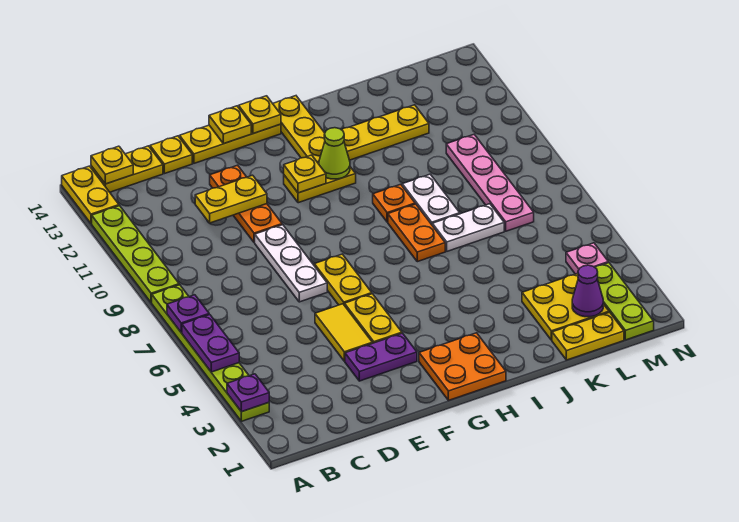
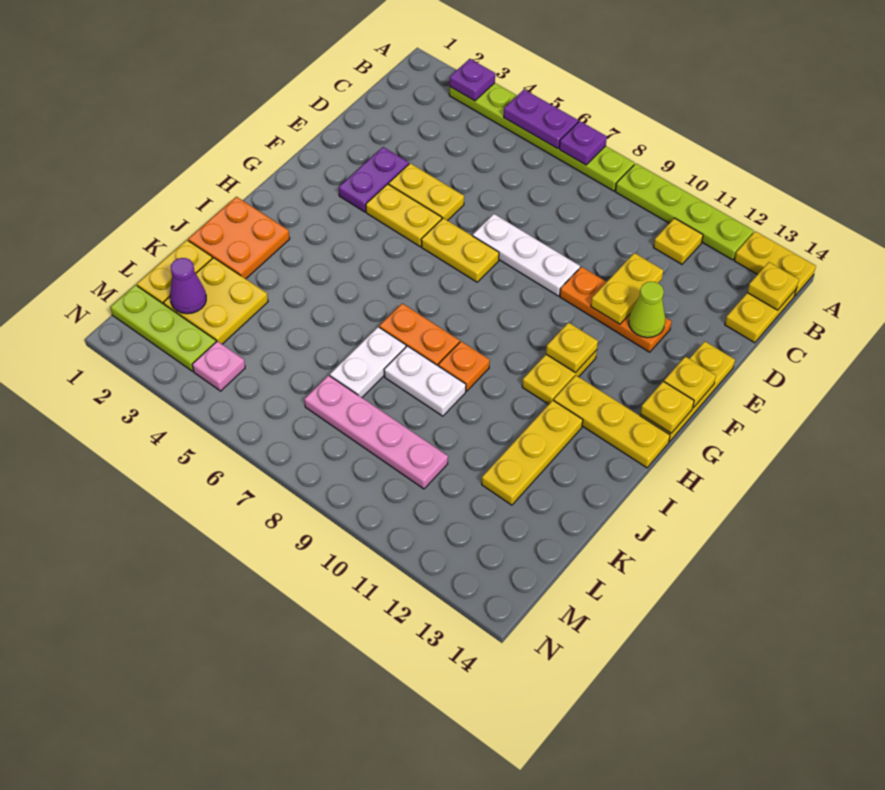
yellow plate D14 level 1 -> yellow plate B11 level 1
yellow tile E4:E5 level 1 -> yellow plate E4:E5 level 1
orange plate G1:H2 level 1 -> orange plate I1:J2 level 1
lime cone H11 level 2 -> lime cone E12 level 2

